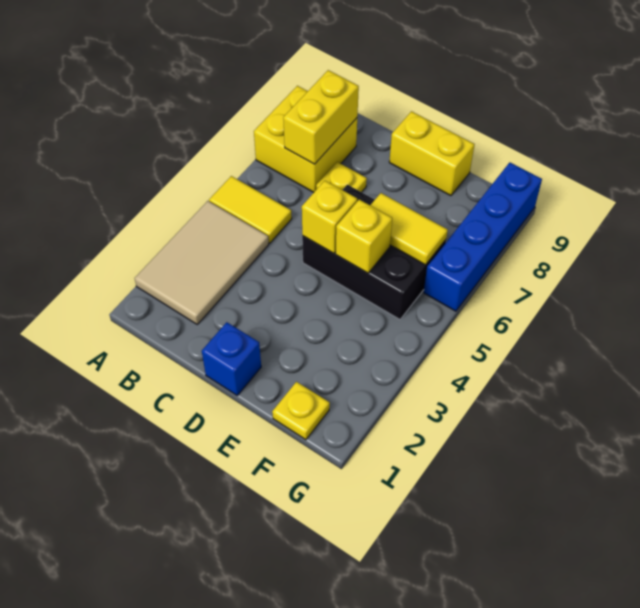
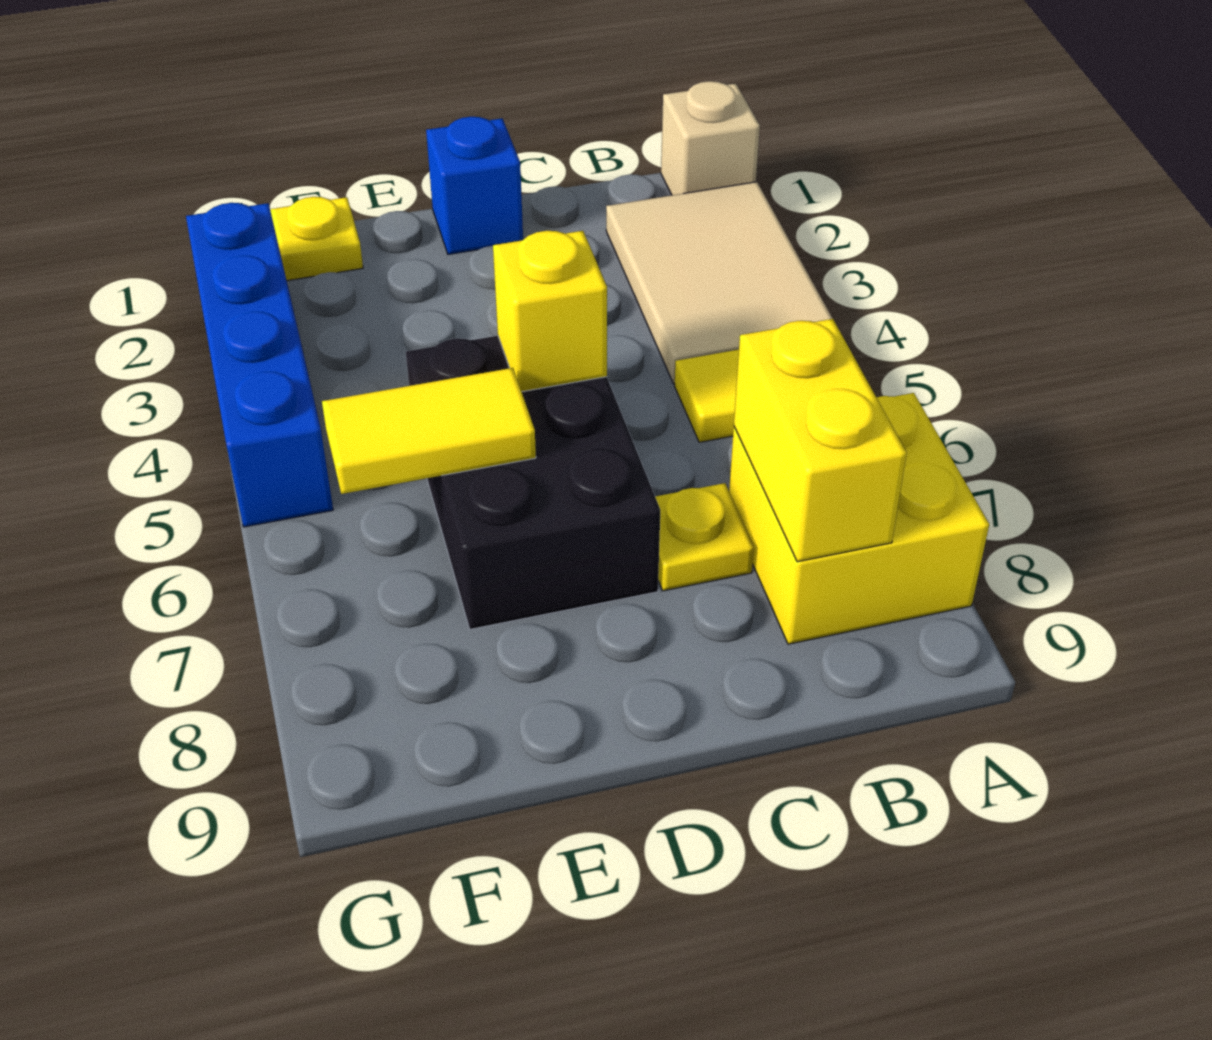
none -> tan brick A1 level 1
black brick D5:F6 level 1 -> black brick D5:E7 level 1
yellow brick D9:E9 level 1 -> none
yellow brick E5 level 2 -> none
blue brick G6:G9 level 1 -> blue brick G2:G5 level 1

